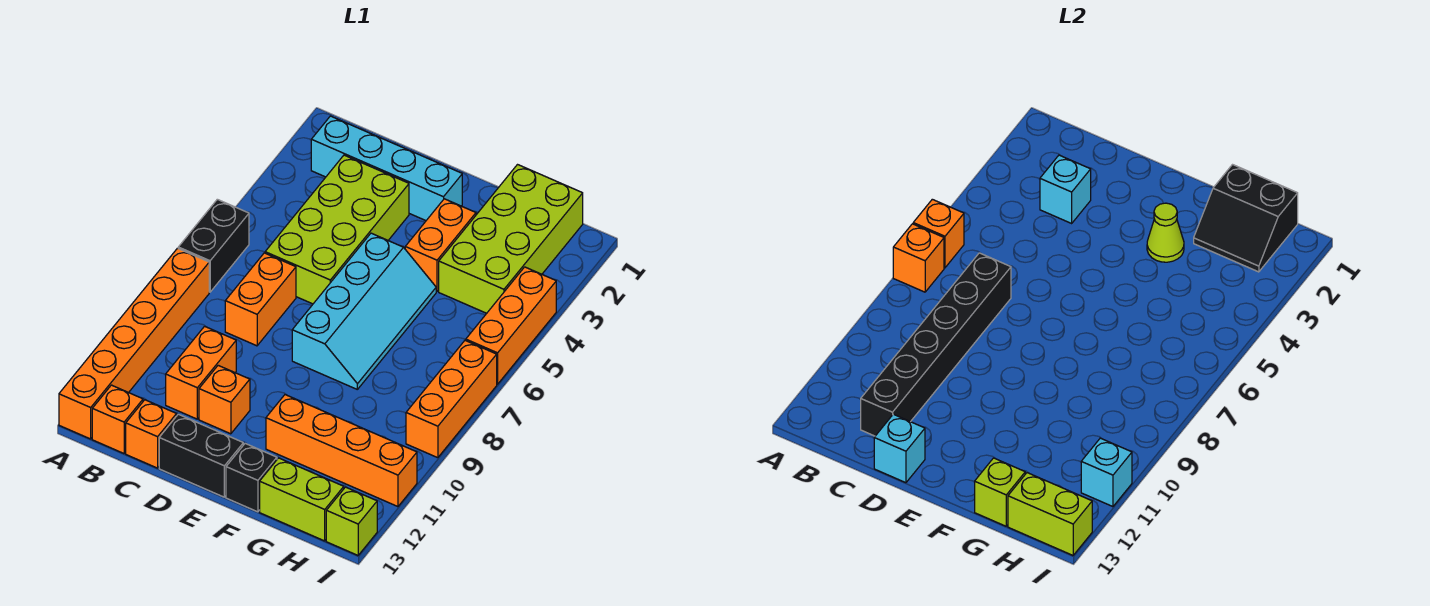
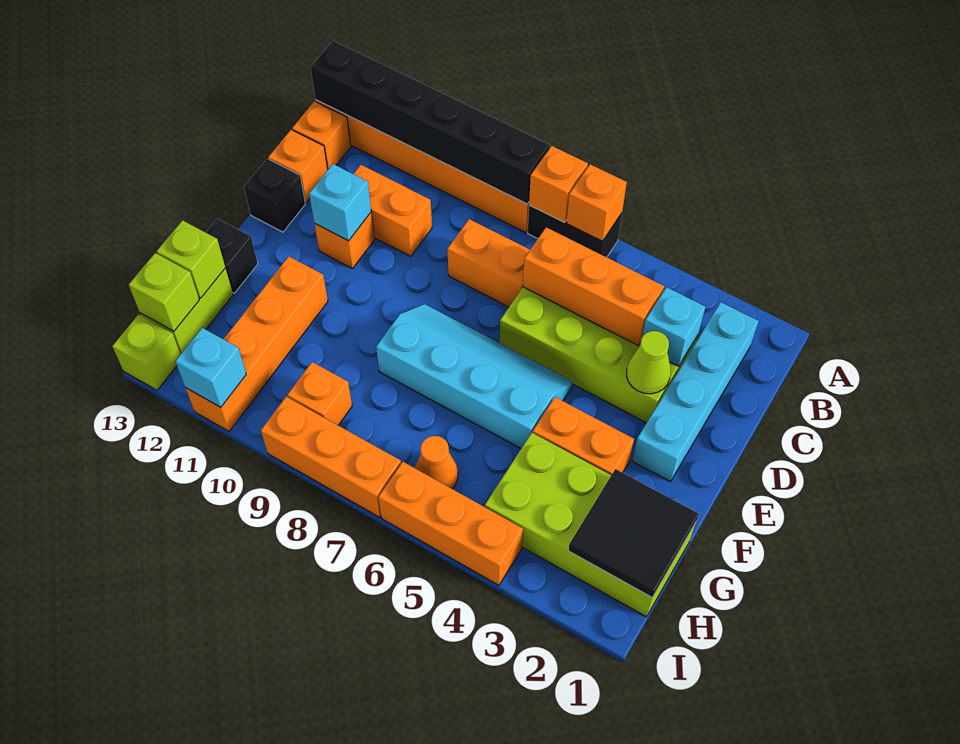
none -> orange brick C4:C6 level 2
black brick C7:C12 level 2 -> black brick A8:A13 level 2
black brick D13:E13 level 1 -> black brick D13 level 1
cyan brick D13 level 2 -> cyan brick D11 level 2
cyan slope E5:F8 level 1 top E -> cyan slope E5:F8 level 1 top F
lime cone F3 level 2 -> lime cone D3 level 2
black slope G1:H2 level 2 top 1 -> black tile G1:H2 level 2
none -> orange cone H6 level 1
none -> orange brick H9 level 1
lime brick H13:I13 level 2 -> lime brick H13 level 2

